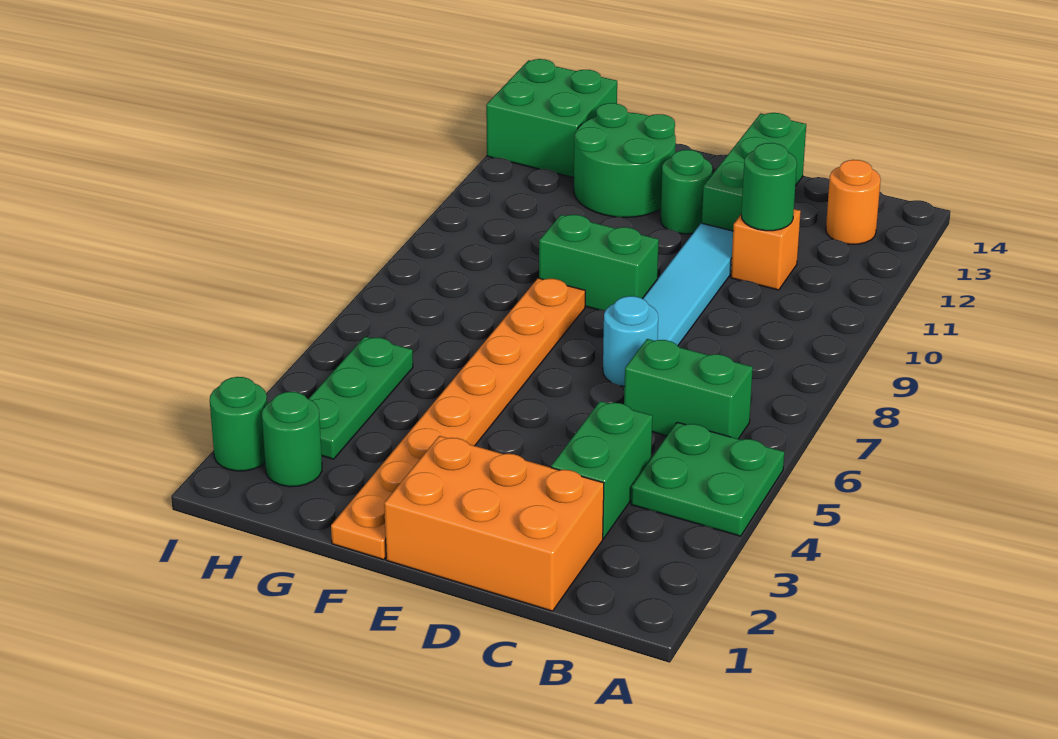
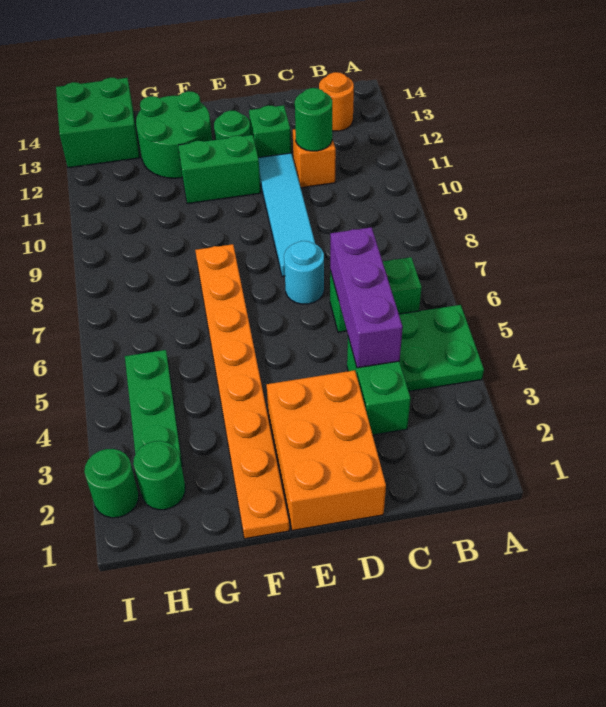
orange brick C1:E2 level 1 -> orange brick D1:E3 level 1
none -> purple brick C4:C6 level 2
green brick D12:D14 level 1 -> green brick D12 level 1
green brick E9:F9 level 1 -> green brick E11:F11 level 1

